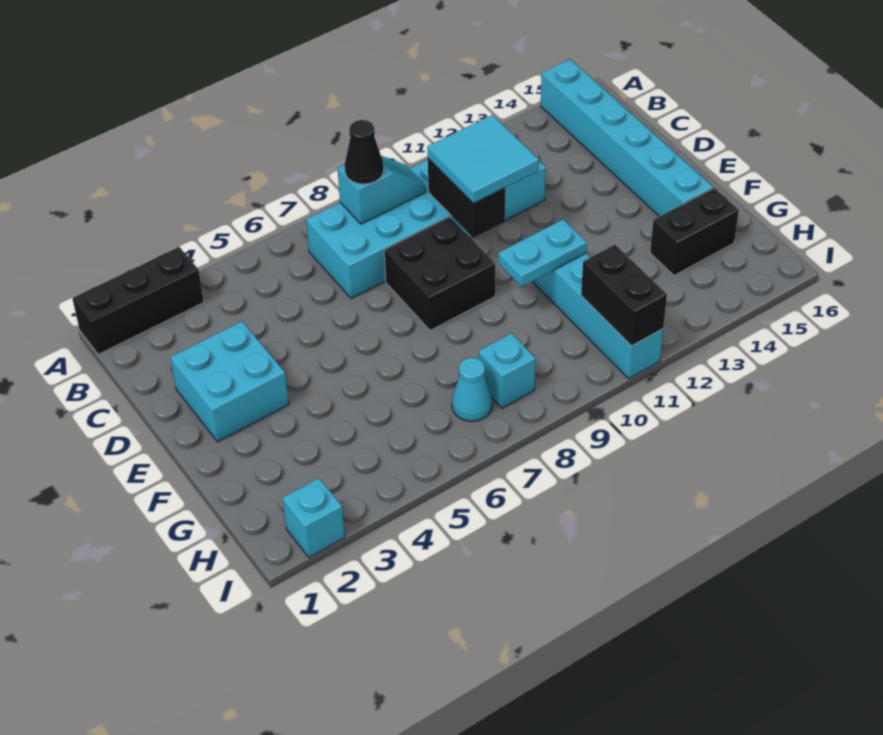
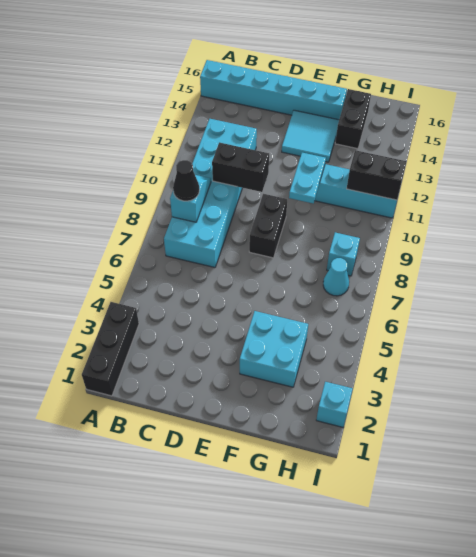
cyan tile C10:D11 level 3 -> cyan tile E13:F14 level 1
cyan brick D2:E3 level 1 -> cyan brick F3:G4 level 1
black brick D8:E9 level 1 -> black brick E8:E9 level 1

